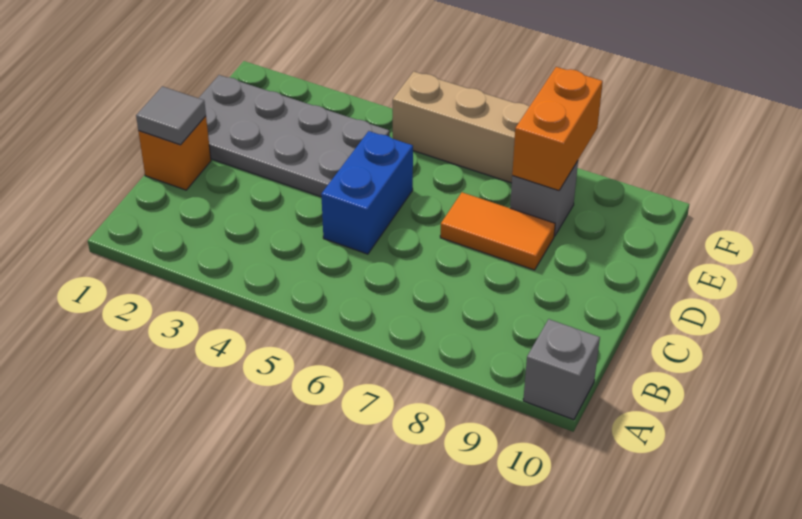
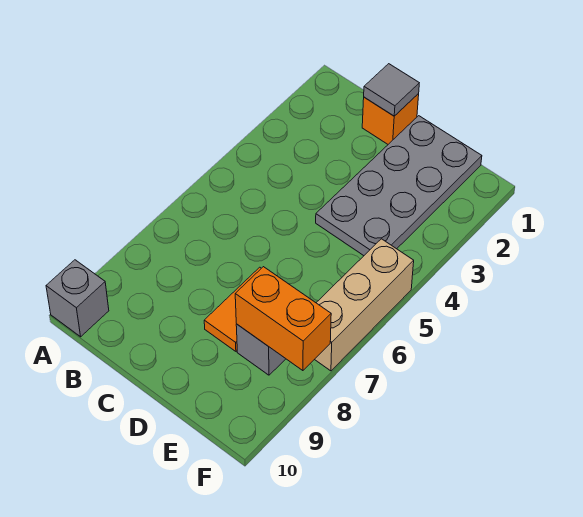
blue brick C5:D5 level 1 -> none

